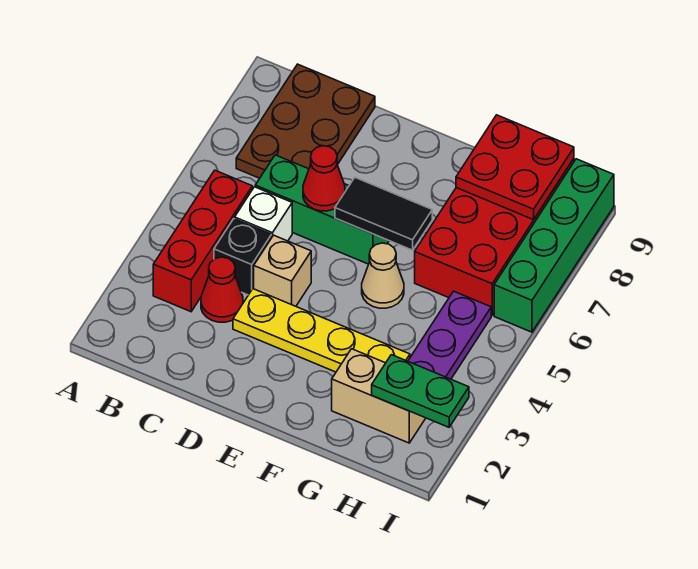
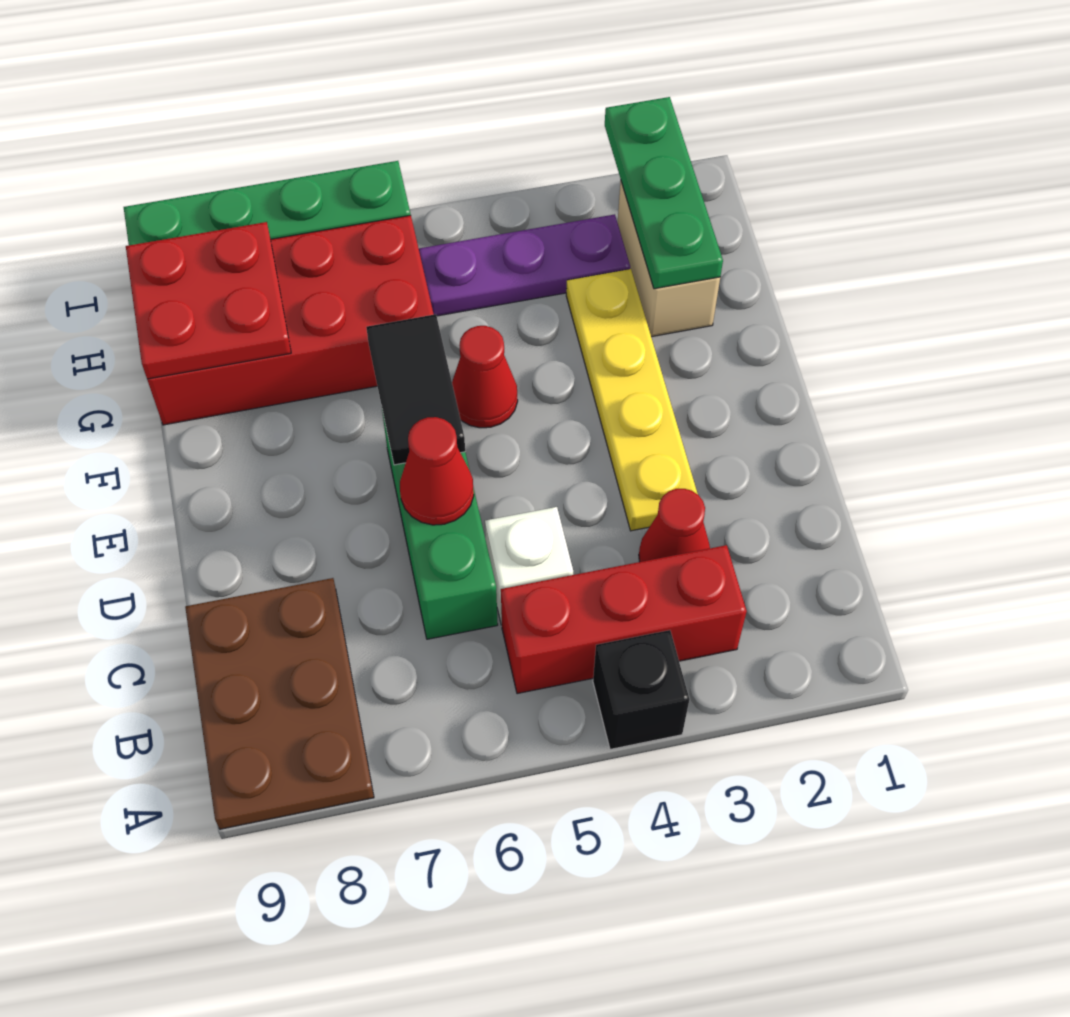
brown plate B7:C9 level 1 -> brown plate A8:C9 level 1
black brick C4 level 1 -> black brick A4 level 1
tan brick D4 level 1 -> none
tan cone F5 level 1 -> red cone F5 level 1
green plate H2:I2 level 2 -> green plate G2:I2 level 2

